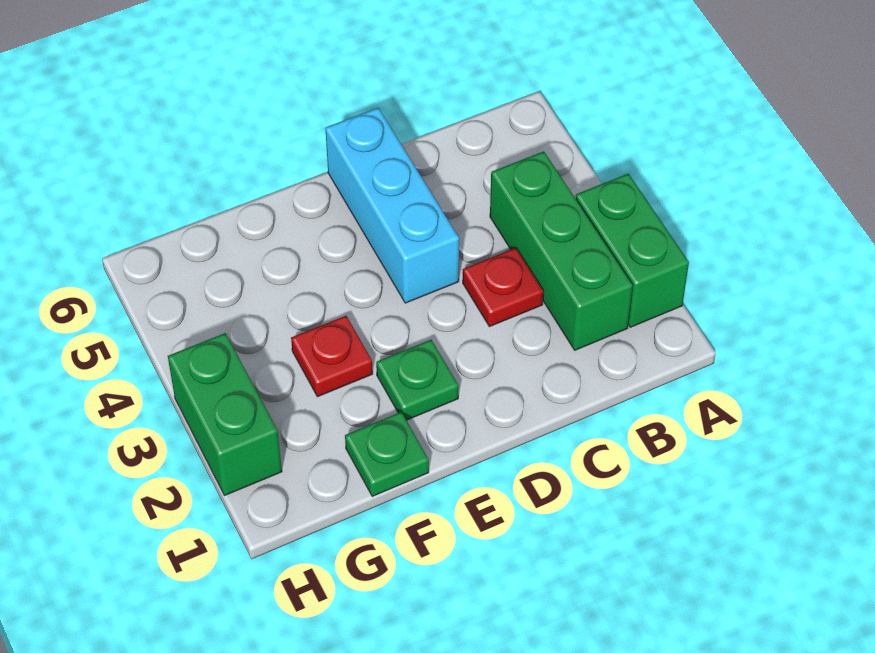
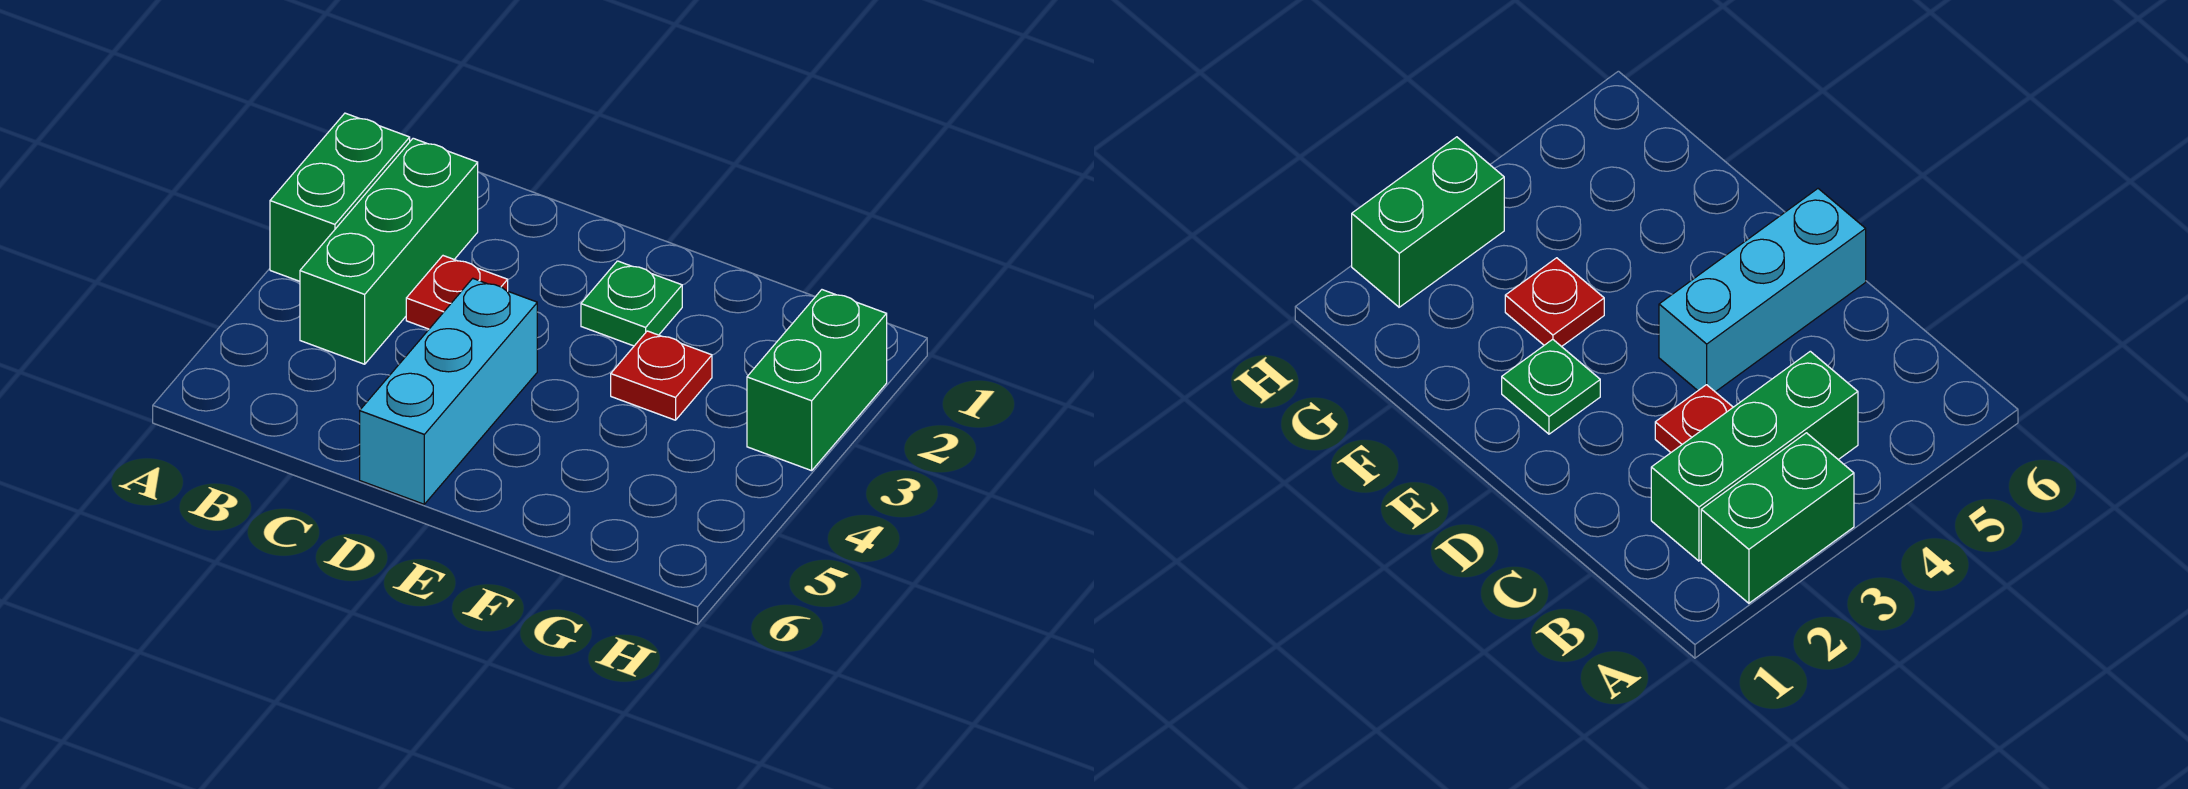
green plate F1 level 1 -> none

